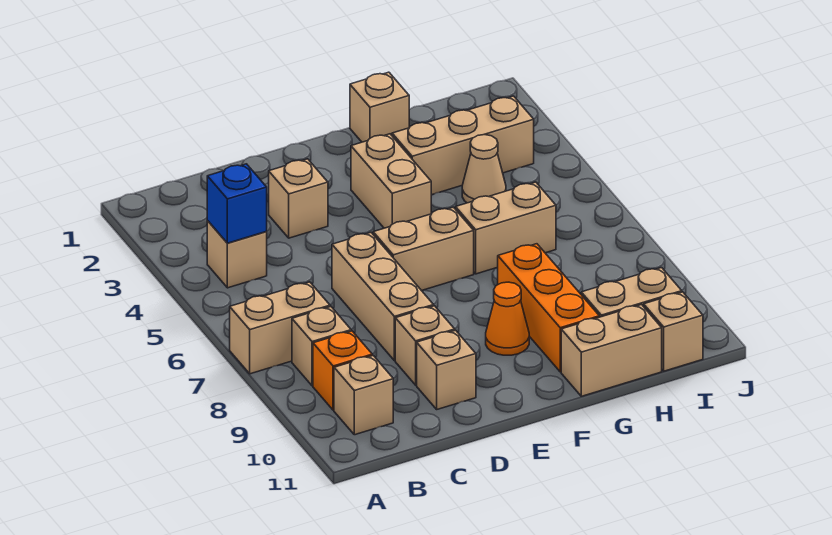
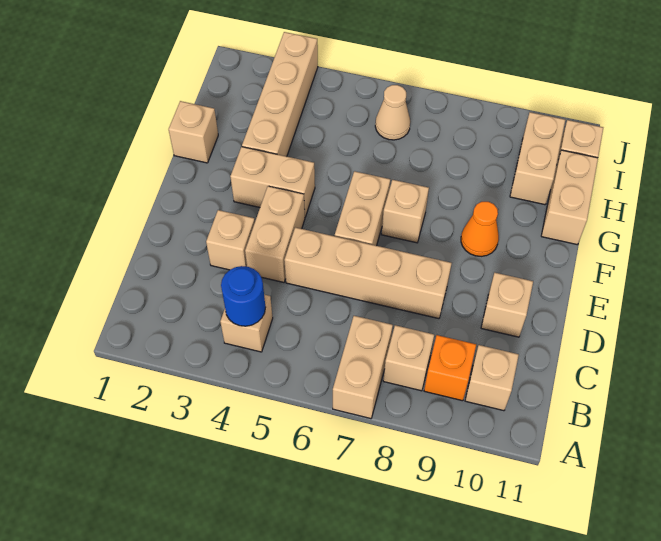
blue brick B4 level 2 -> blue round brick B4 level 2
tan brick D6:D8 level 1 -> tan brick D5:D8 level 1
tan brick D9 level 1 -> tan brick F7 level 1
tan brick G3:I3 level 1 -> tan brick G3:J3 level 1
tan brick G6:H6 level 1 -> tan brick D4:E4 level 1
orange brick G8:G10 level 1 -> none
tan cone H4 level 1 -> tan cone I6 level 1

